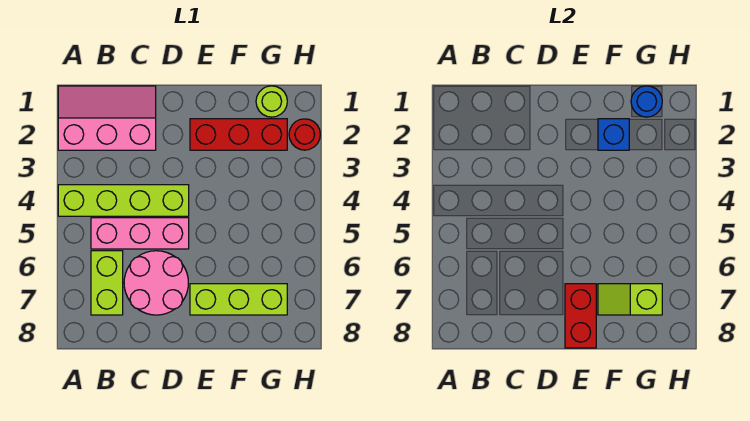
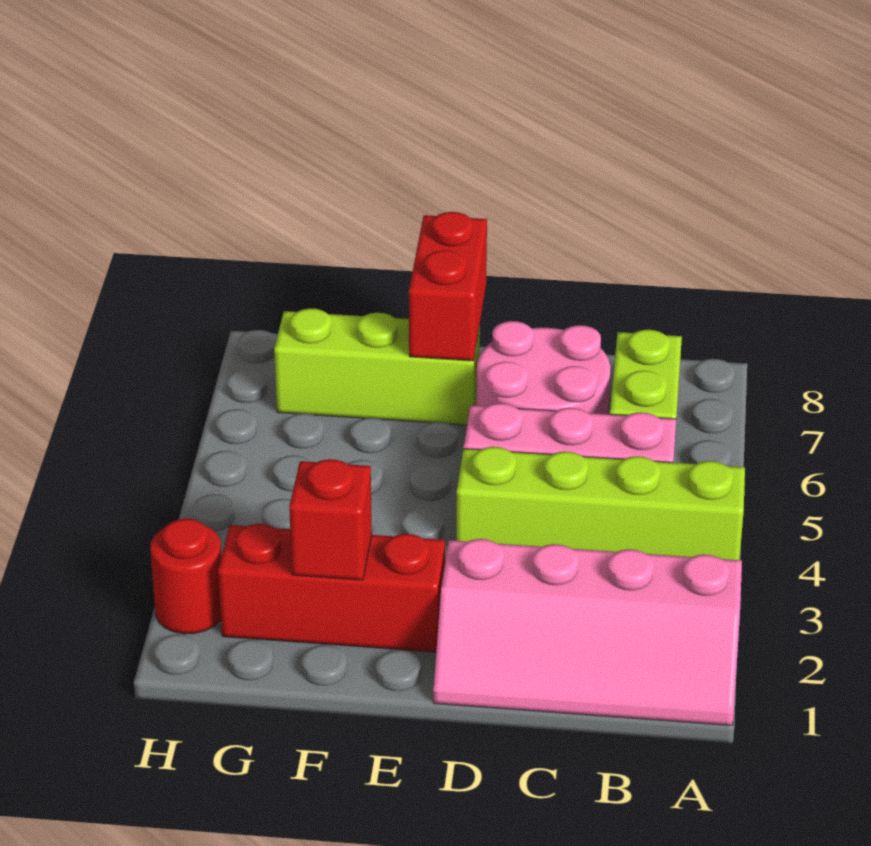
pink slope A1:C2 level 1 top 2 -> pink slope A1:D2 level 1 top 2
blue brick F2 level 2 -> red brick F2 level 2
lime slope F7:G7 level 2 top G -> none
lime round brick G1 level 1 -> none
blue round brick G1 level 2 -> none

